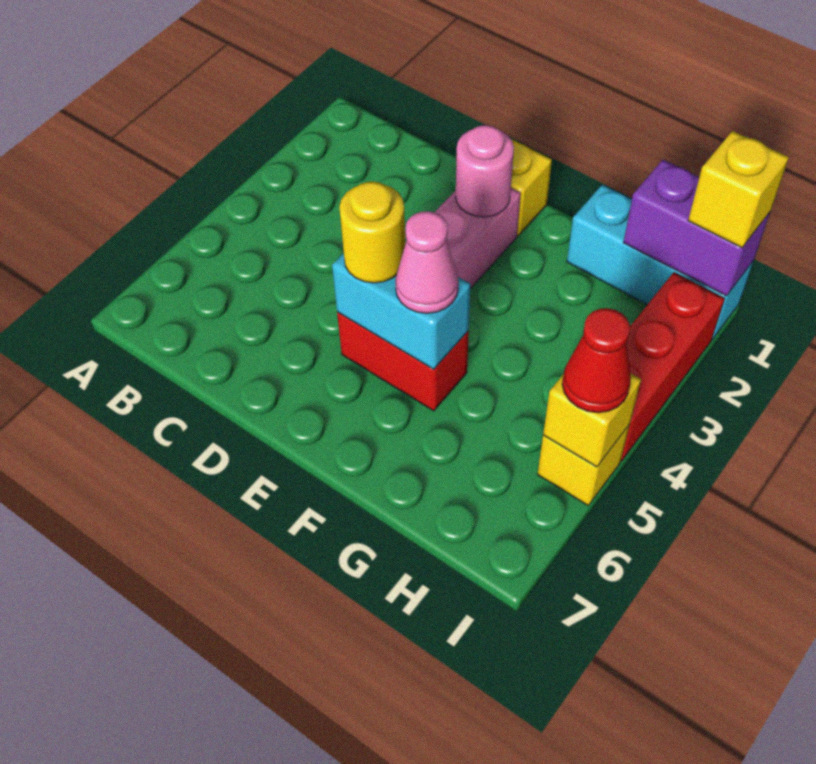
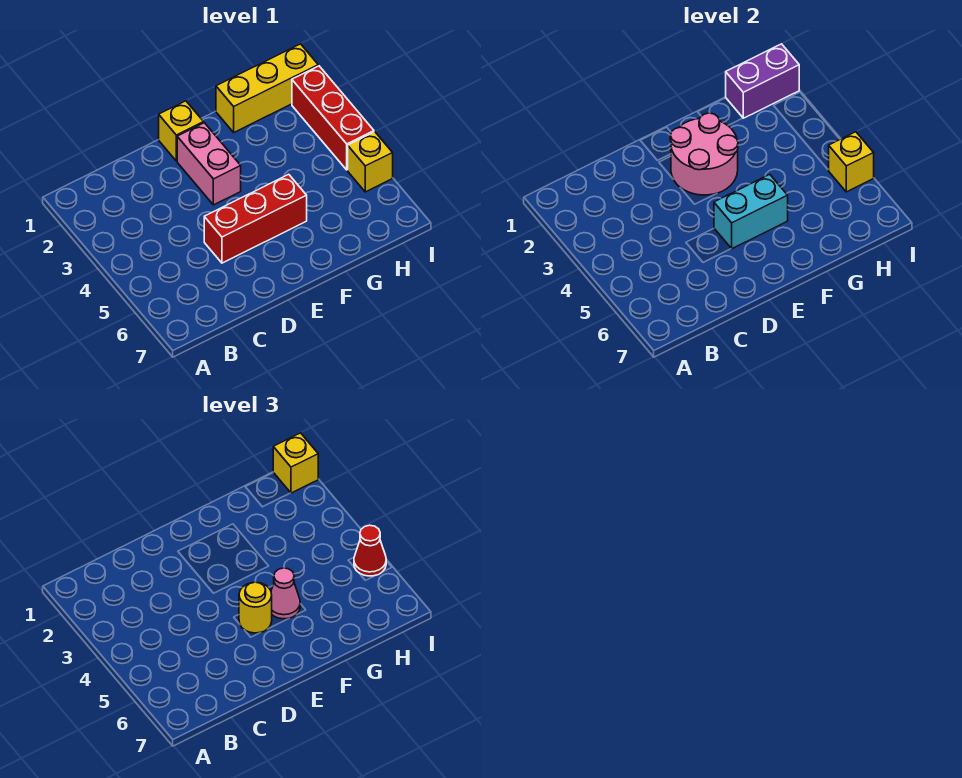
pink round brick E2 level 2 -> pink round brick E2:F3 level 2
red brick E5:F5 level 1 -> red brick D5:F5 level 1
cyan brick G1:I1 level 1 -> yellow brick G1:I1 level 1

